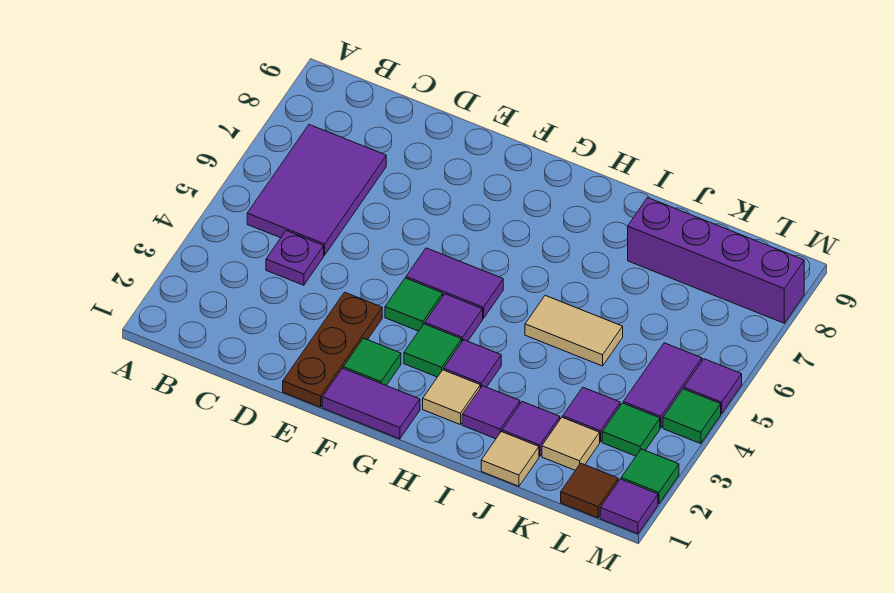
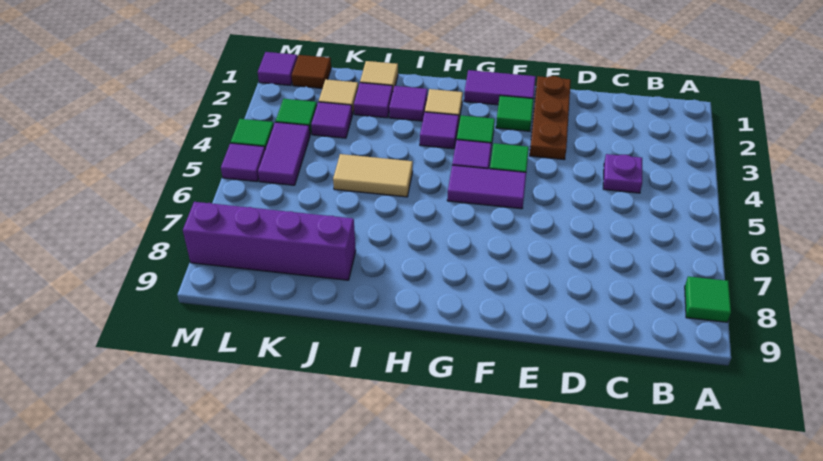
purple tile B5:C7 level 1 -> none
green tile M2 level 1 -> green tile A8 level 1

